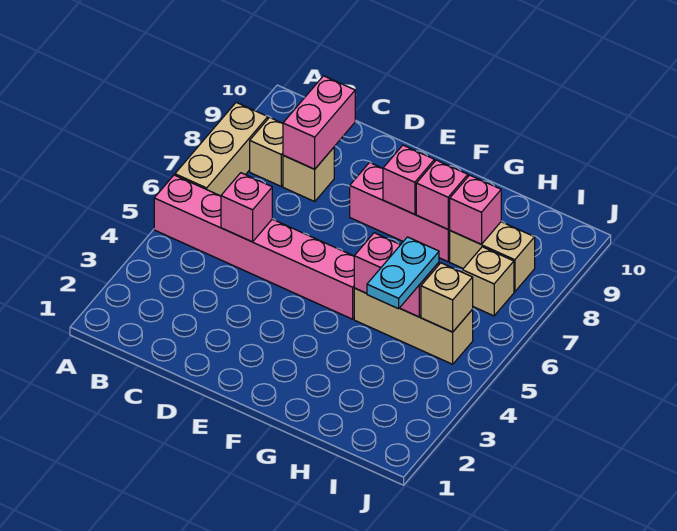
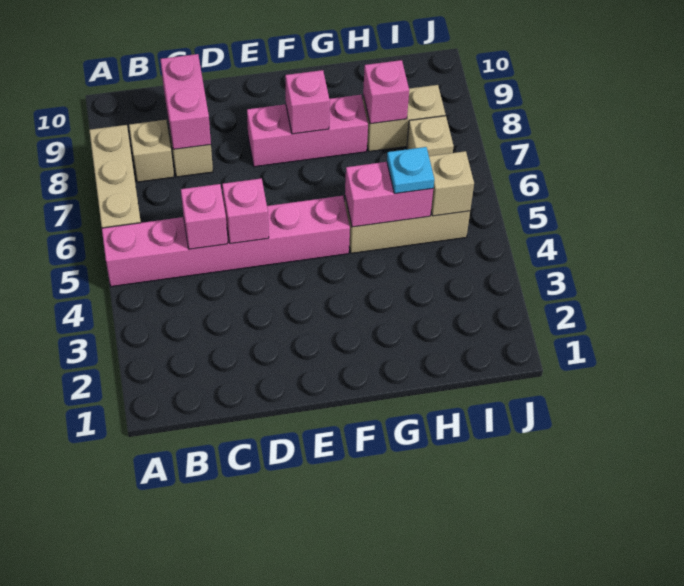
pink brick G8 level 2 -> pink brick D5 level 2
cyan plate H4:H5 level 3 -> cyan plate H5 level 3

